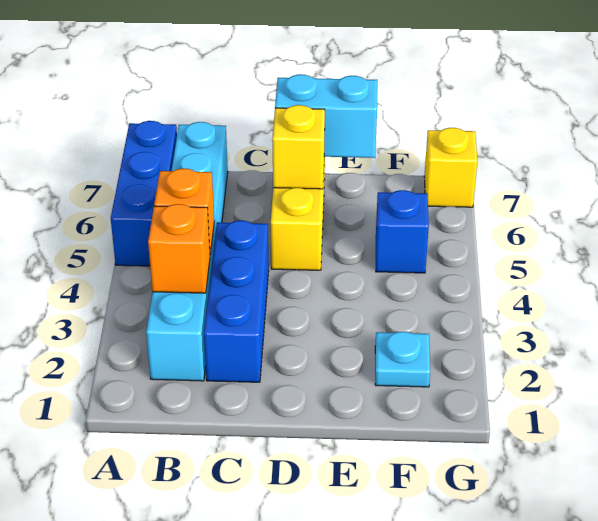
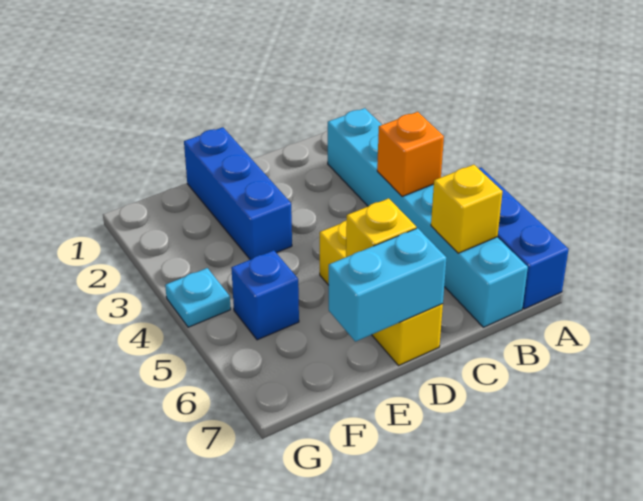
orange brick B3 level 2 -> none
blue brick C2:C4 level 1 -> blue brick E1:E3 level 1
cyan plate F2 level 1 -> cyan plate G4 level 1
yellow brick G7 level 1 -> yellow brick B6 level 2

